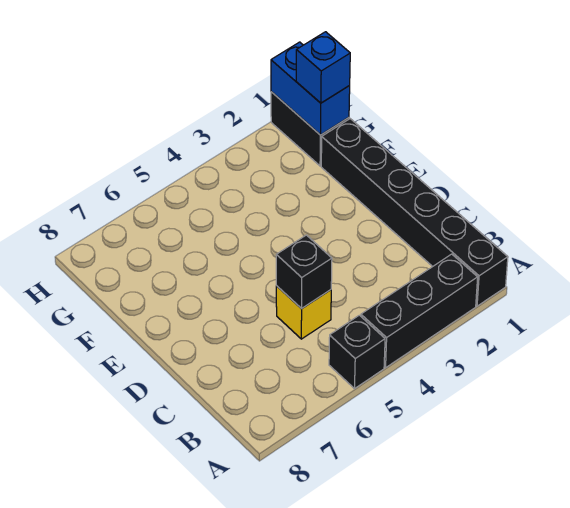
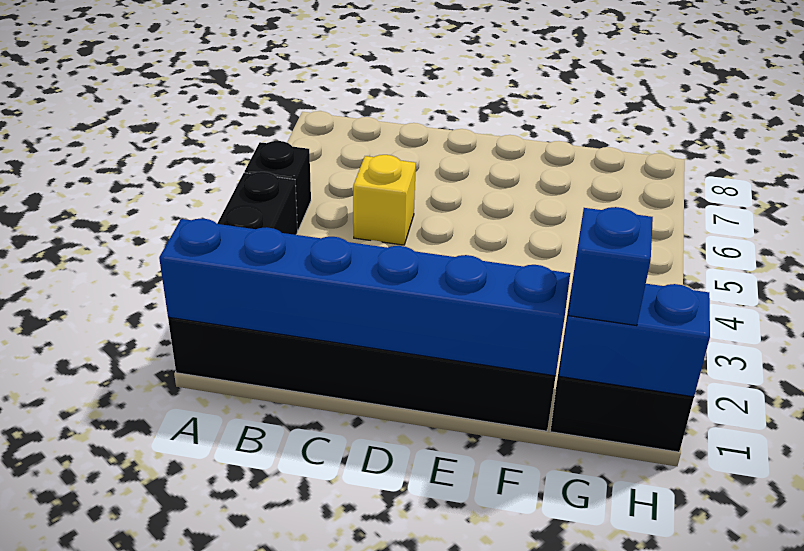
none -> blue brick A1:F1 level 2
black brick C5 level 2 -> none

